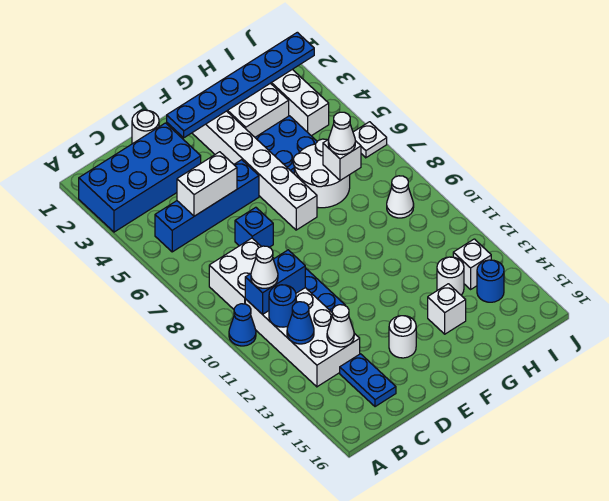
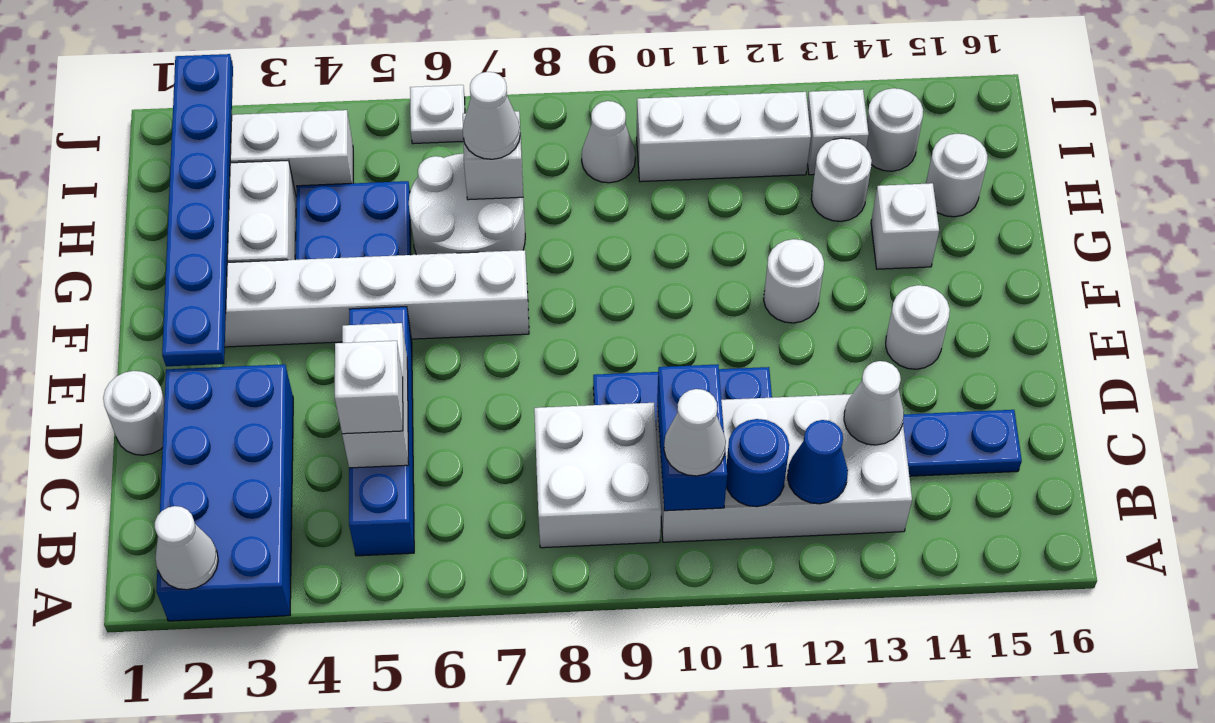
none -> white cone A2 level 2
blue cone A10 level 1 -> none
none -> white brick C5 level 3
blue brick D7 level 1 -> none
none -> white round brick F12 level 1
none -> white round brick H15 level 1
none -> white brick I10:I12 level 1
blue round brick I14 level 1 -> white round brick I14 level 1

